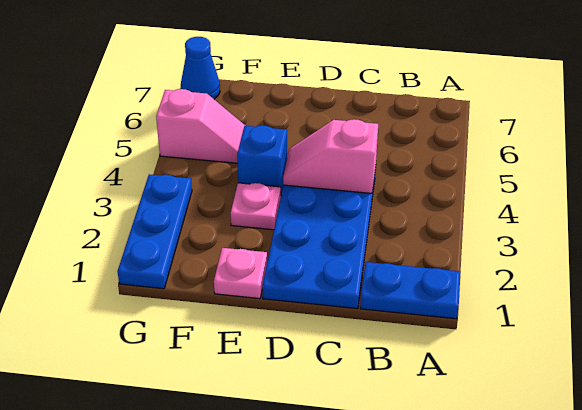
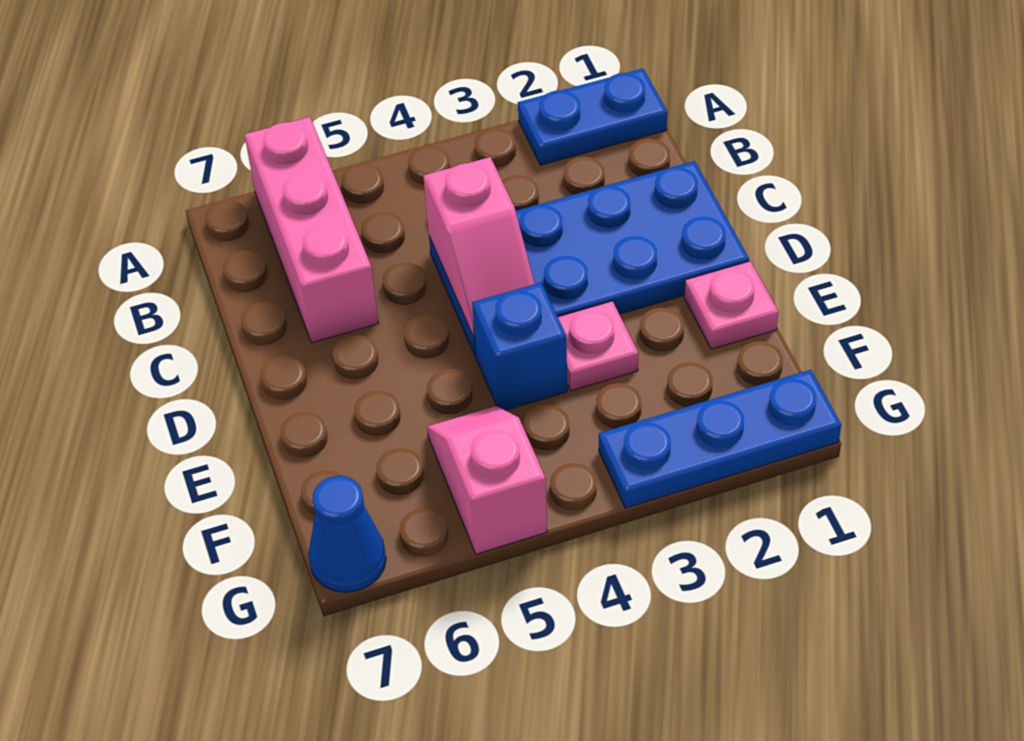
blue plate A1:B1 level 1 -> blue plate A1:A2 level 1
none -> pink brick A6:C6 level 1

